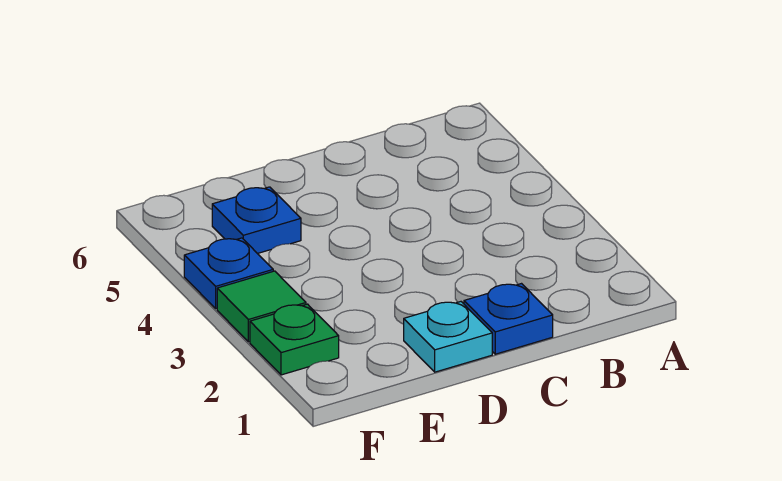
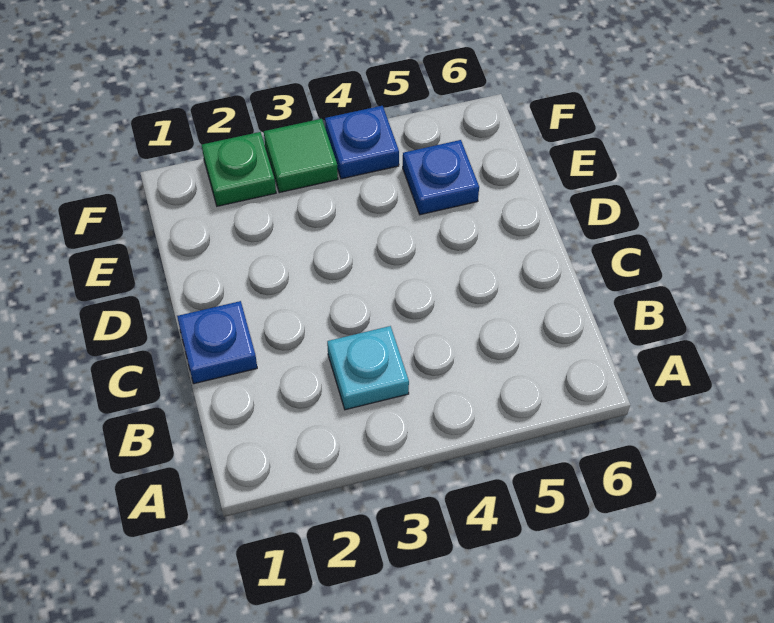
cyan plate D1 level 1 -> cyan plate B3 level 1

